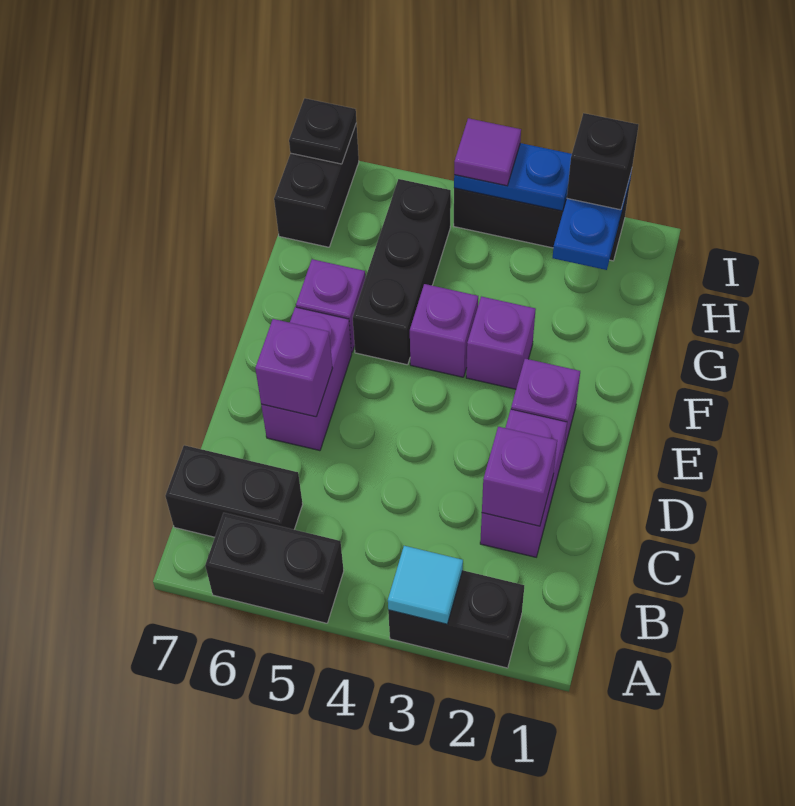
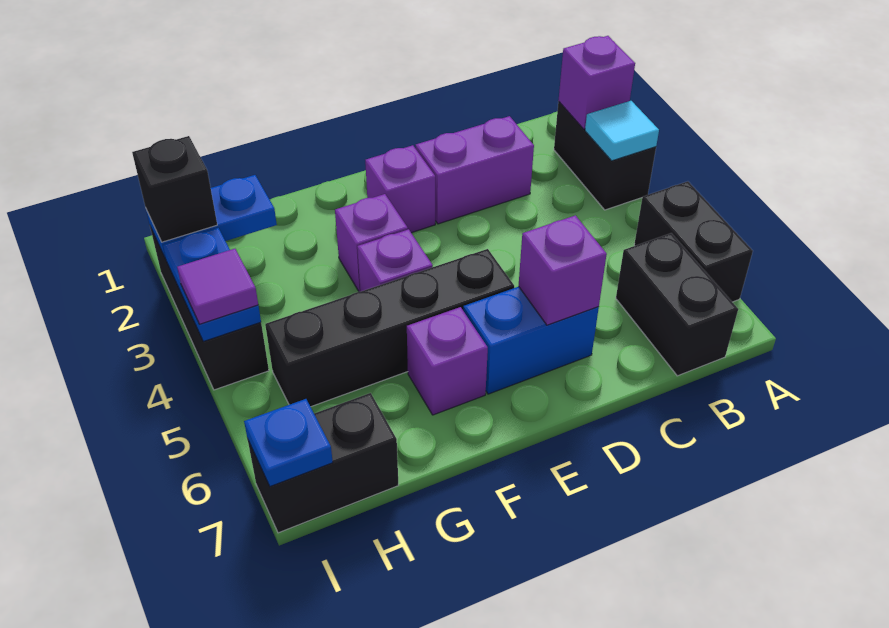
purple brick C2 level 2 -> purple brick A2 level 2
purple brick D6:E6 level 1 -> blue brick D6:E6 level 1
black brick F5:H5 level 1 -> black brick E5:H5 level 1
black plate I7 level 2 -> blue plate I7 level 2

